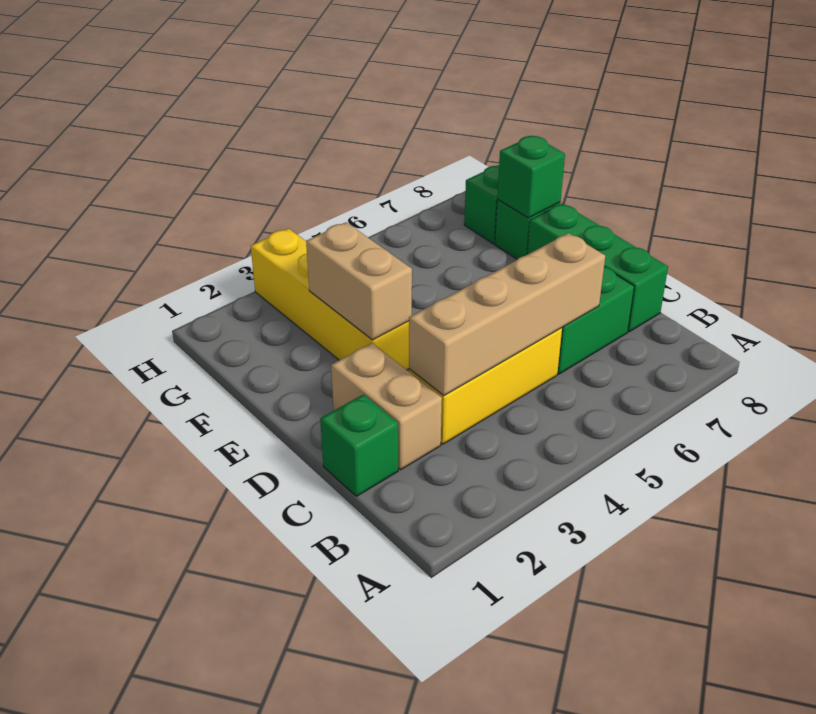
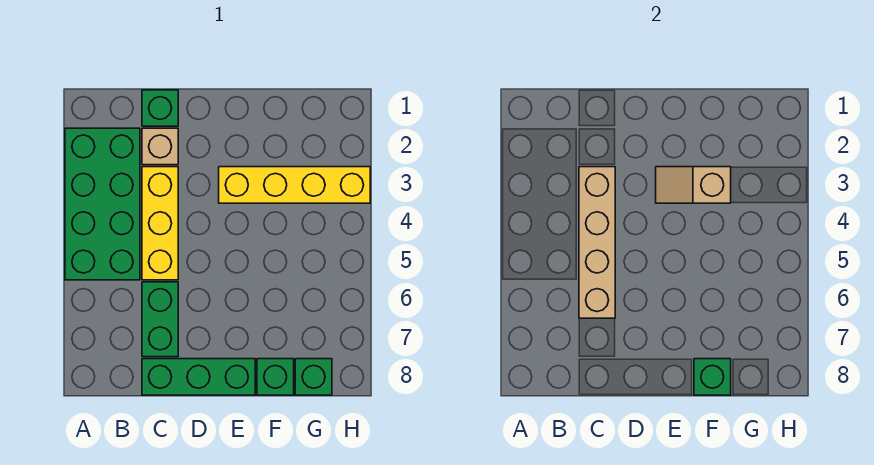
none -> green brick A2:B5 level 1
tan brick C2:D2 level 1 -> tan brick C2 level 1
tan brick E3:F3 level 2 -> tan slope E3:F3 level 2 top F

